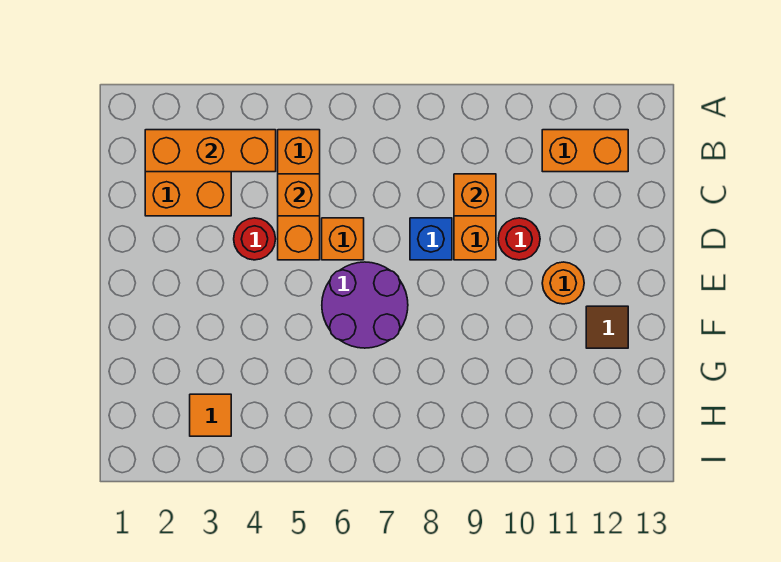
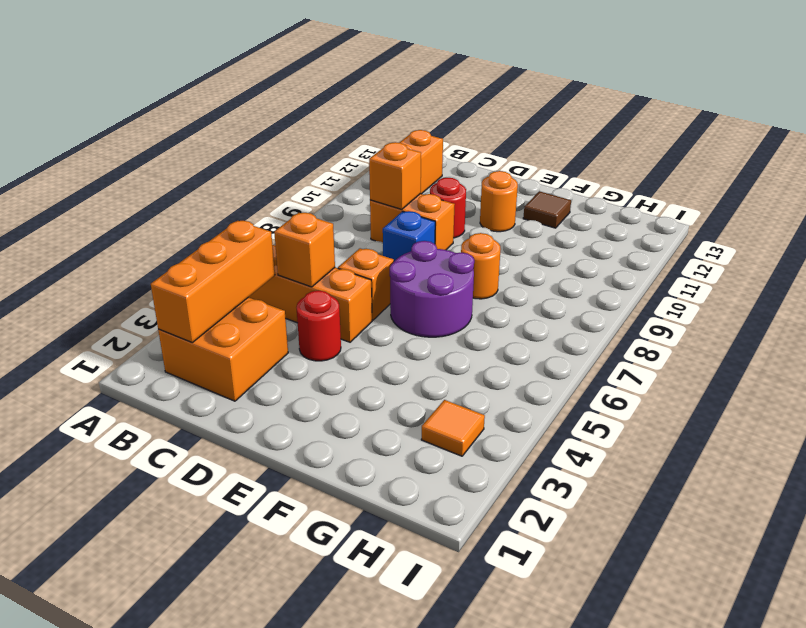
none -> orange round brick F8 level 1

